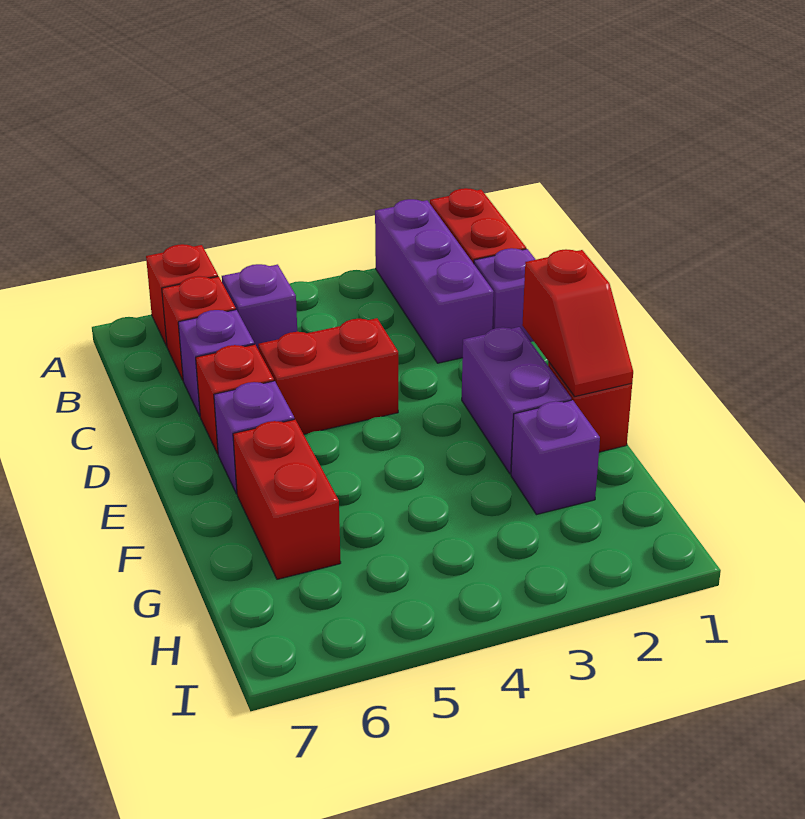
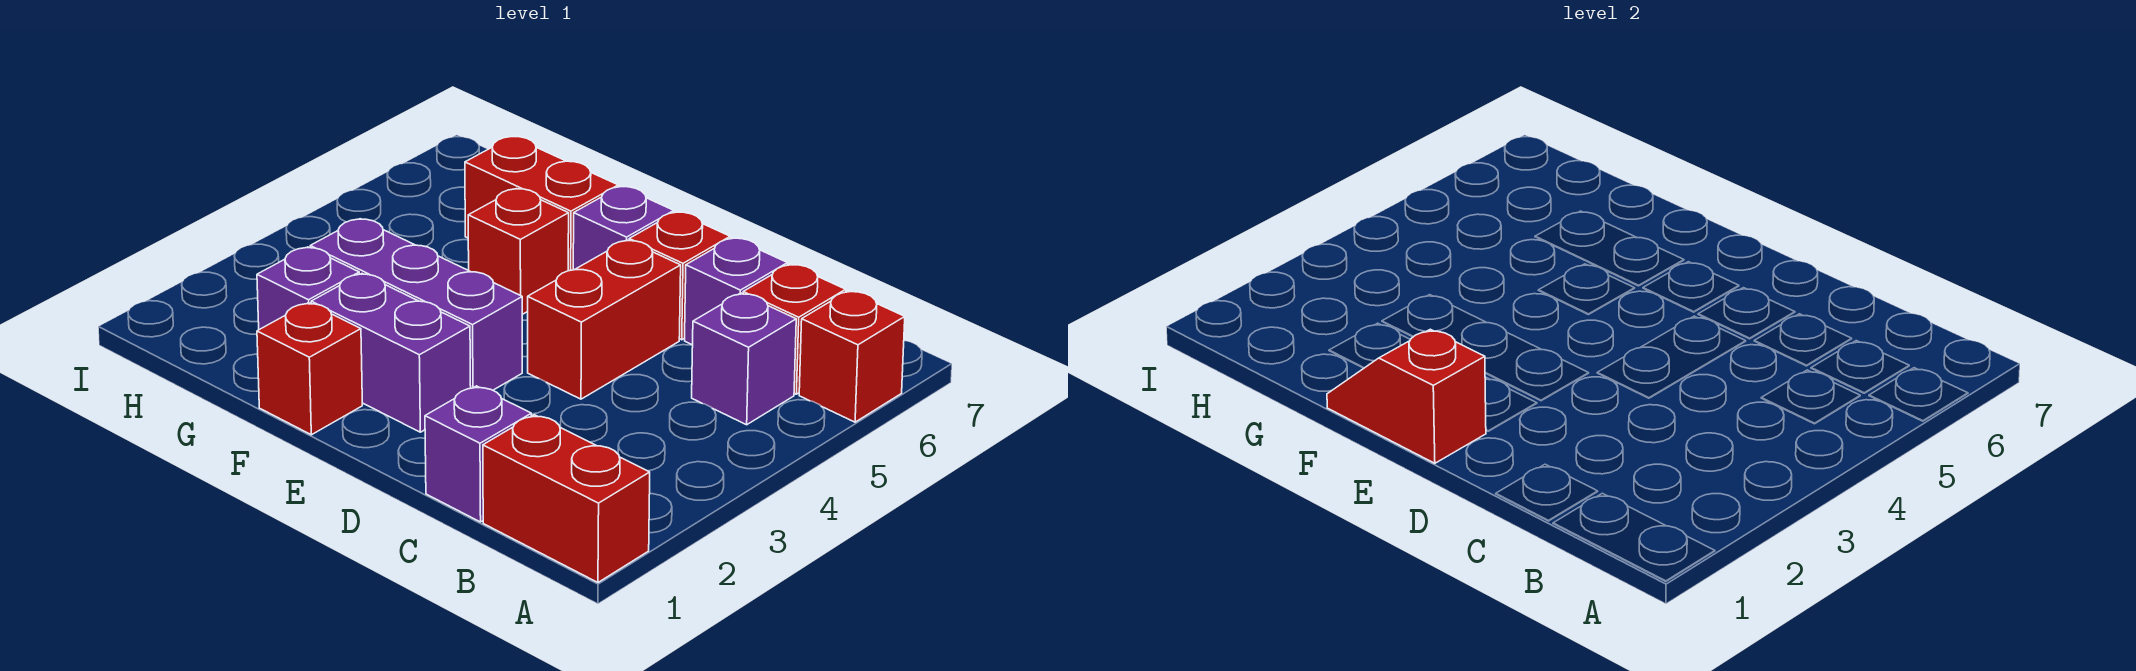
purple brick A2:C2 level 1 -> purple brick E3:G3 level 1
none -> red brick F5 level 1

